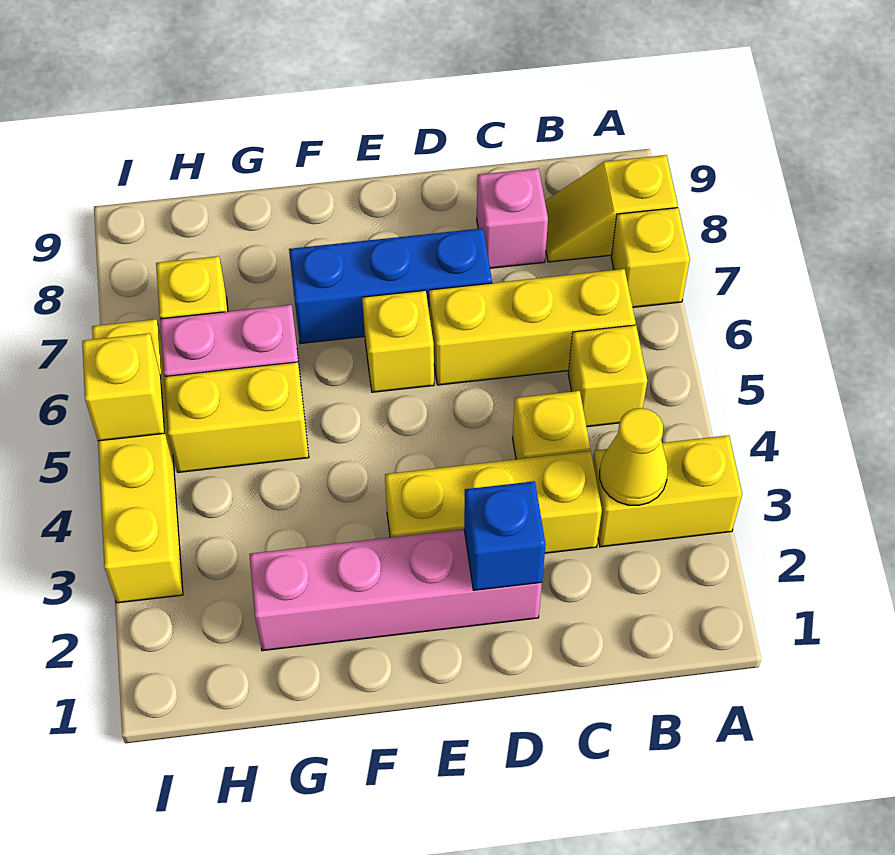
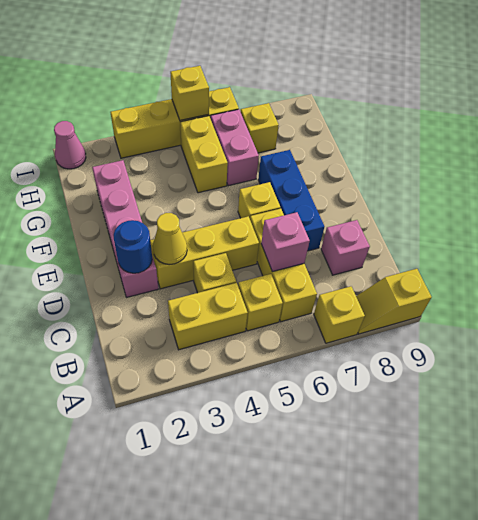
yellow brick A3:B3 level 1 -> yellow brick B3:B4 level 1
yellow slope A8:B8 level 1 top A -> yellow slope A8:A9 level 1 top 9
yellow cone B3 level 2 -> yellow cone D3 level 2
yellow brick C3:E3 level 1 -> yellow brick D3:D5 level 1
none -> pink brick C6 level 2
blue brick D2 level 2 -> blue round brick D2 level 2
none -> pink cone I1 level 1

